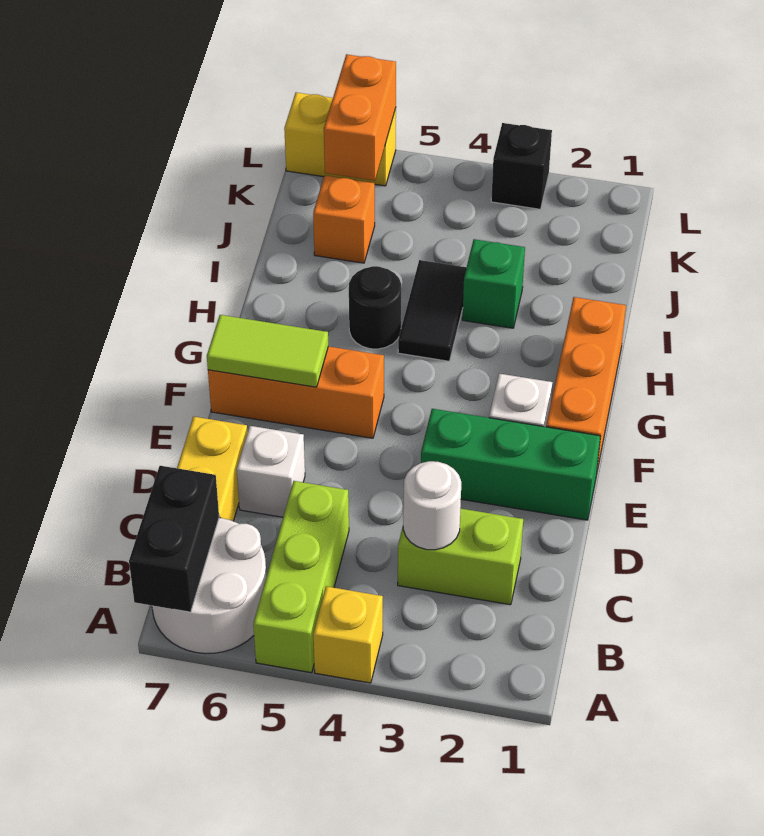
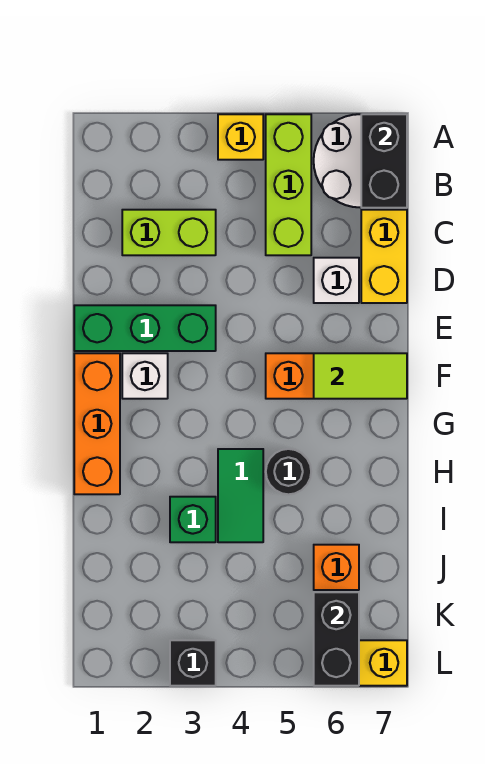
white round brick C3 level 2 -> none
black tile H4:I4 level 1 -> green tile H4:I4 level 1
orange brick K6:L6 level 2 -> black brick K6:L6 level 2

